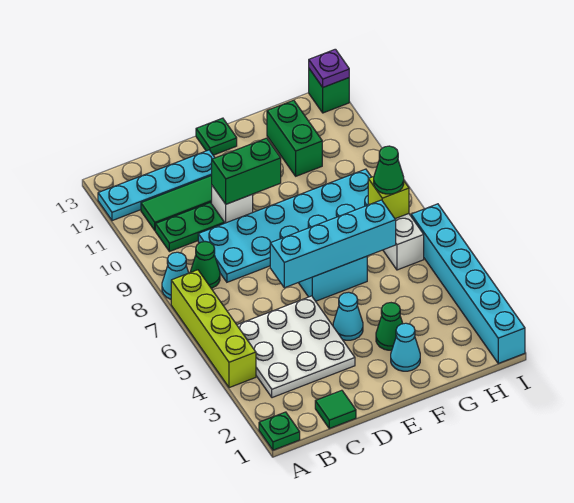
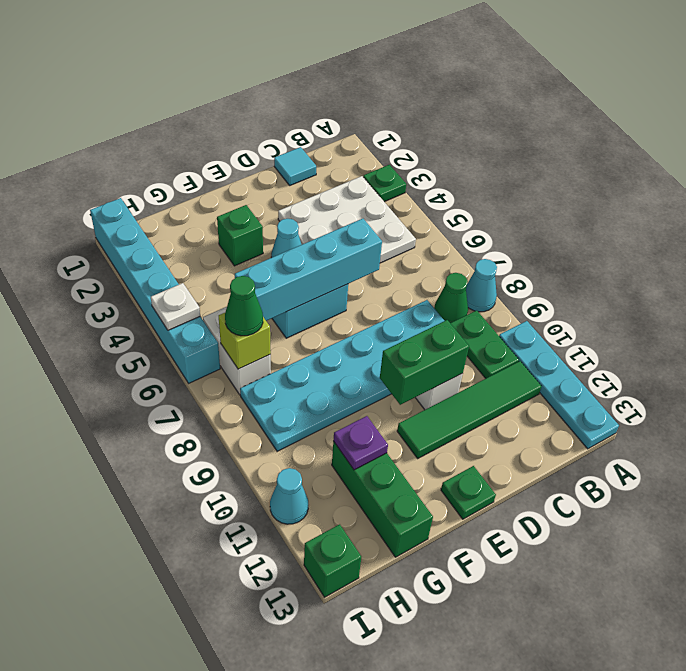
green plate A1 level 1 -> green plate A3 level 1
lime brick A4:A7 level 1 -> none
cyan plate A12:D12 level 1 -> cyan plate A10:A13 level 1
green plate B10:C10 level 1 -> green plate B9:B10 level 1
green tile C1 level 1 -> cyan tile C1 level 1
cyan cone F2 level 1 -> cyan cone I11 level 1
green cone F3 level 1 -> green brick F3 level 1
green brick G11:G12 level 1 -> green brick G11:G13 level 1
none -> white plate I5 level 2
purple plate I13 level 2 -> purple plate G11 level 2

